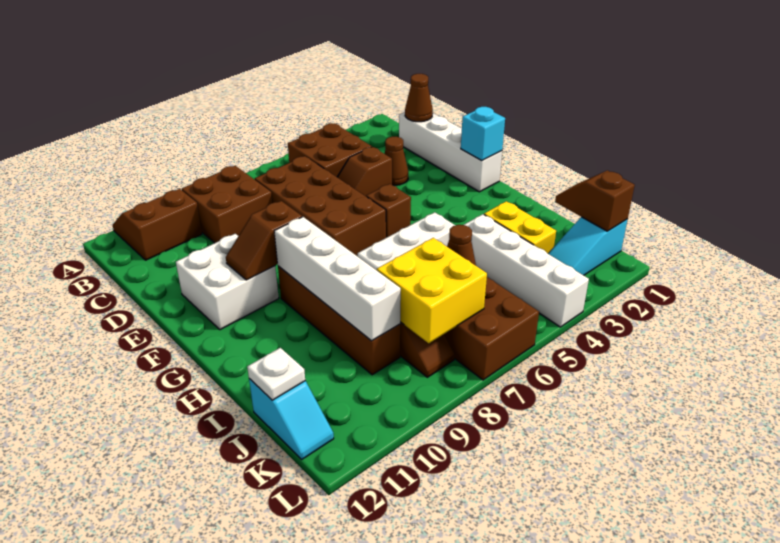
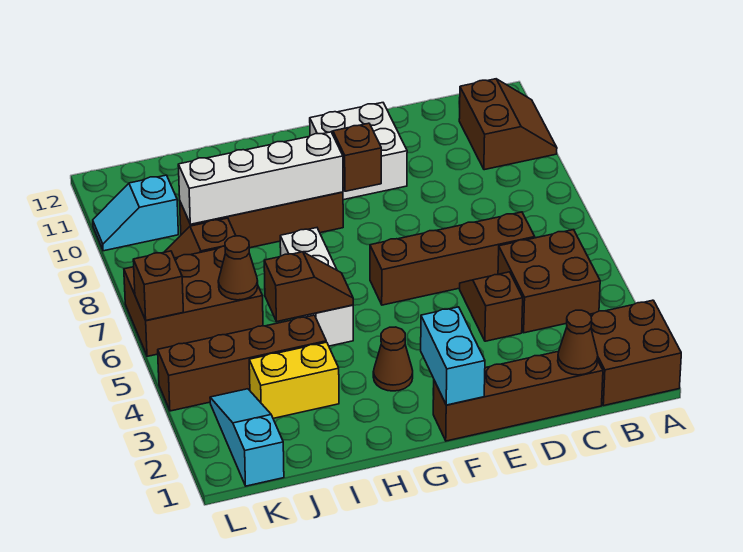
brown brick B8:C9 level 1 -> brown brick A1:B2 level 1
white brick C1:F1 level 1 -> brown brick C1:F1 level 1
brown brick C6:F7 level 1 -> brown brick C6:F6 level 1
brown cone D3 level 1 -> brown cone G3 level 1
cyan brick F1 level 2 -> cyan brick F1:F2 level 2
brown brick F5 level 1 -> brown brick L6 level 2
white brick I4:L4 level 1 -> brown brick I4:L4 level 1
brown slope J1:K1 level 2 top K -> brown slope H5:I5 level 2 top I
yellow brick J7:K8 level 2 -> none
cyan slope J12:K12 level 1 top J -> cyan slope K10:L10 level 1 top K
white plate J12 level 2 -> none

